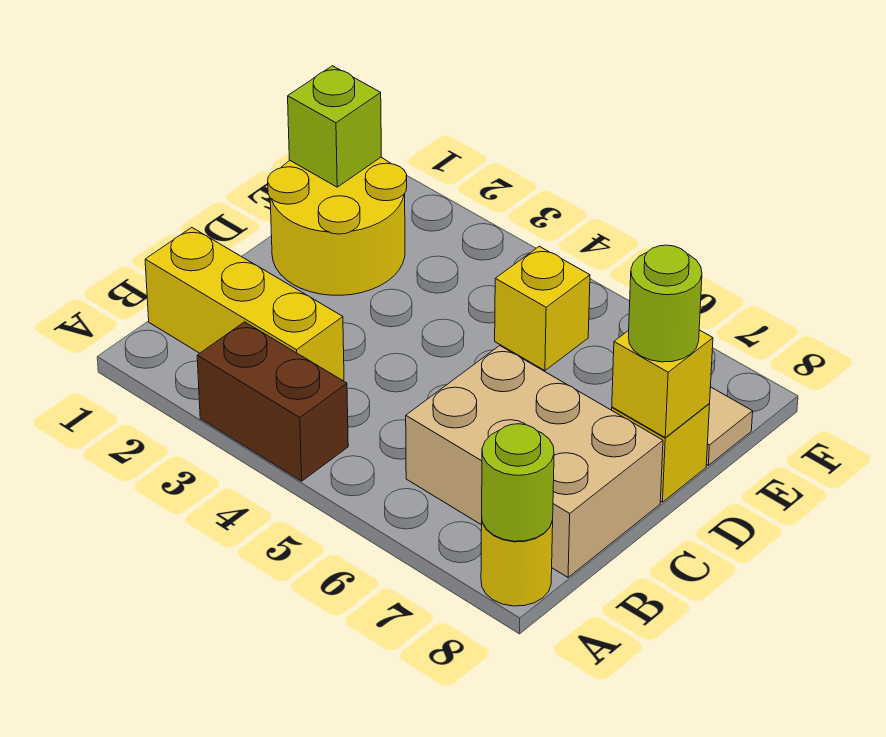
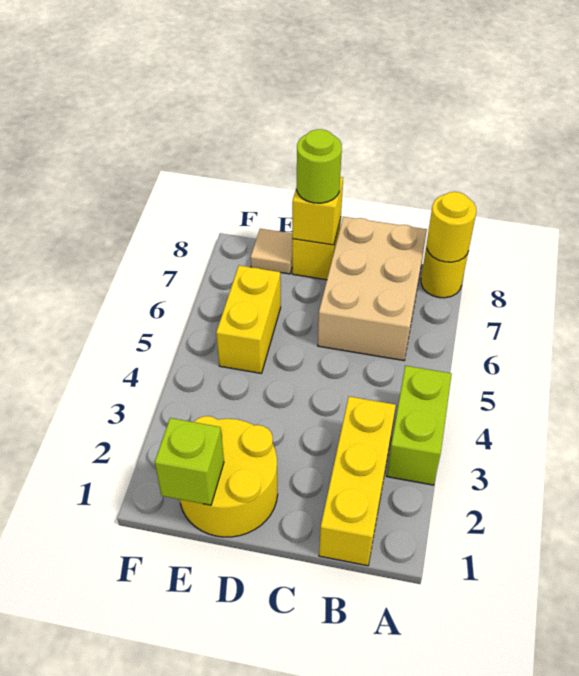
brown brick A3:A4 level 1 -> lime brick A3:A4 level 1
lime round brick A8 level 2 -> yellow round brick A8 level 2
yellow brick E5 level 1 -> yellow brick E5:E6 level 1

